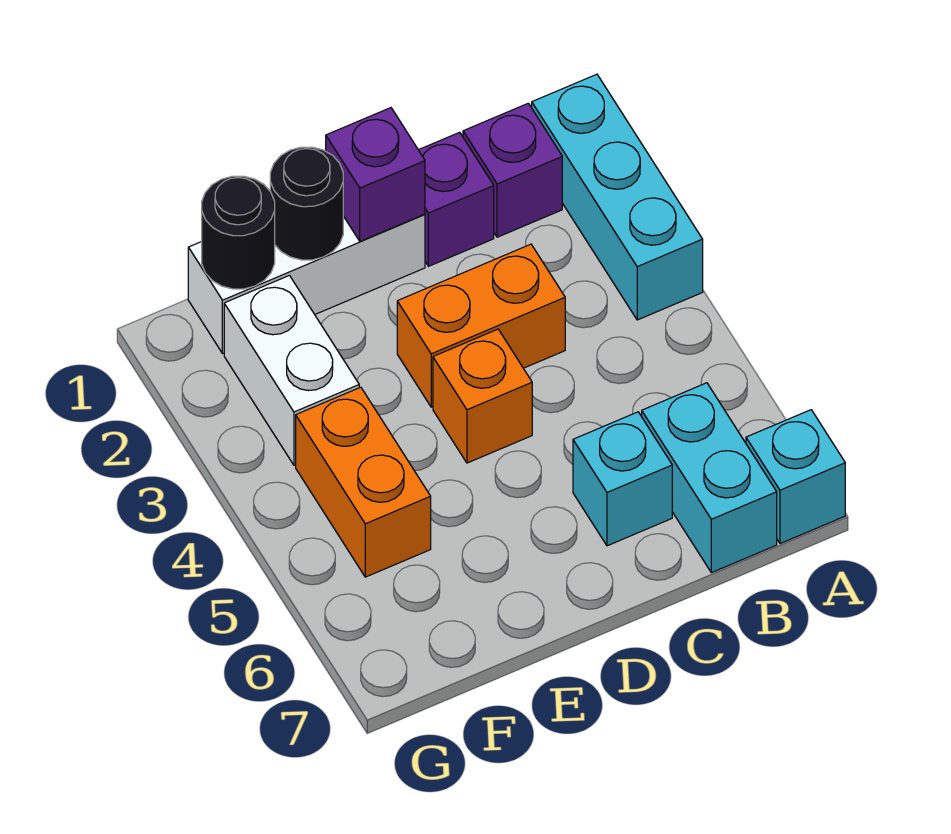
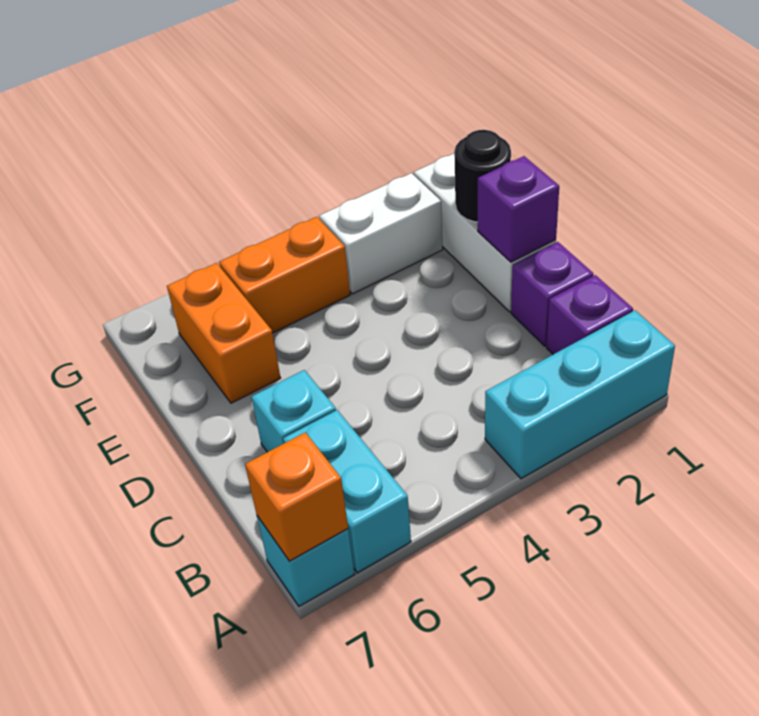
cyan brick B6:B7 level 1 -> cyan brick A6:B6 level 1
orange brick C3:D3 level 1 -> orange brick E6:F6 level 1
orange brick D4 level 1 -> orange brick A7 level 2
black round brick F1 level 2 -> none

